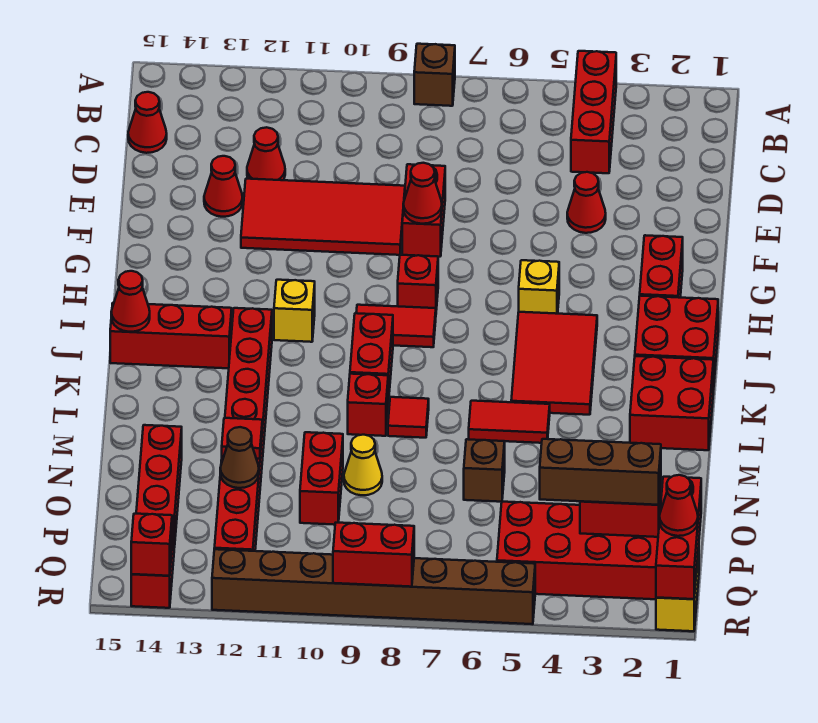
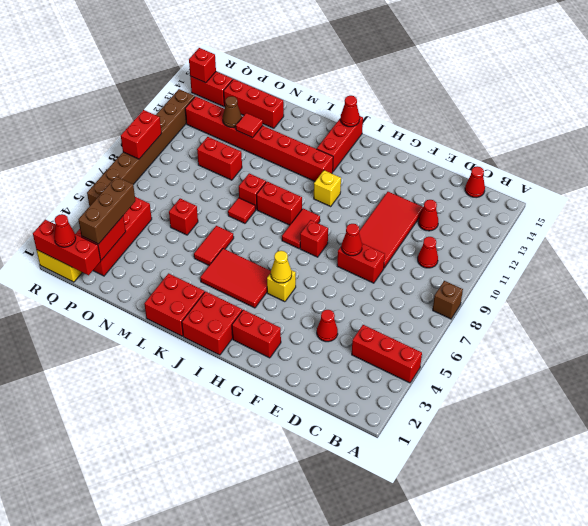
red cone E13 level 1 -> red cone C10 level 1
brown brick N6 level 1 -> red brick N6 level 1
yellow cone N9 level 1 -> yellow cone H5 level 2

